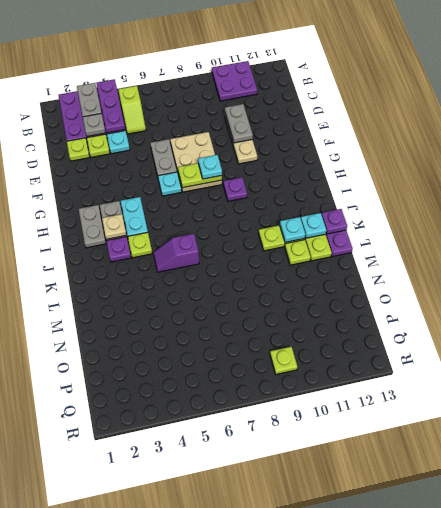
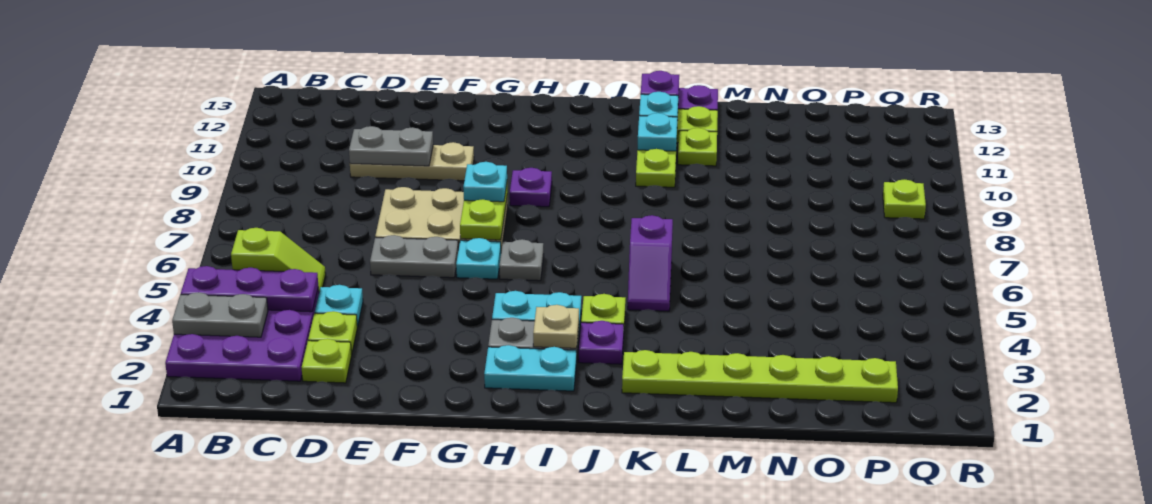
purple plate A10:B11 level 1 -> none
grey plate C3 level 2 -> grey plate H6 level 1
grey plate H2:I2 level 1 -> cyan plate H2:I2 level 1
none -> lime plate K2:P2 level 1

